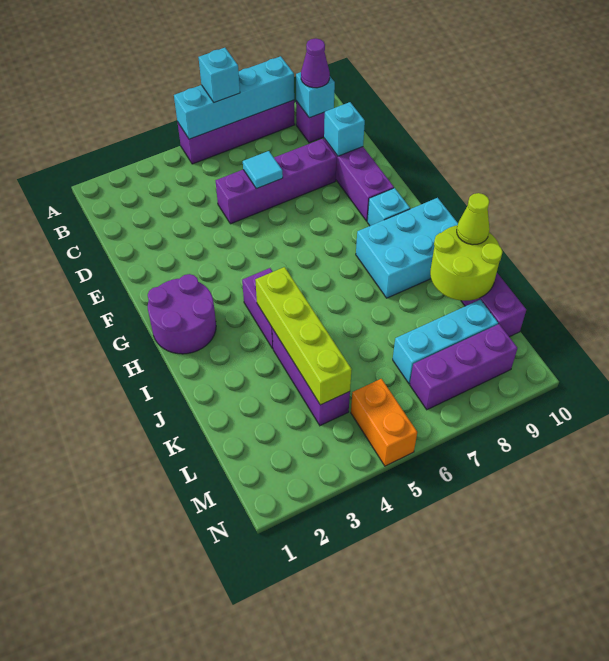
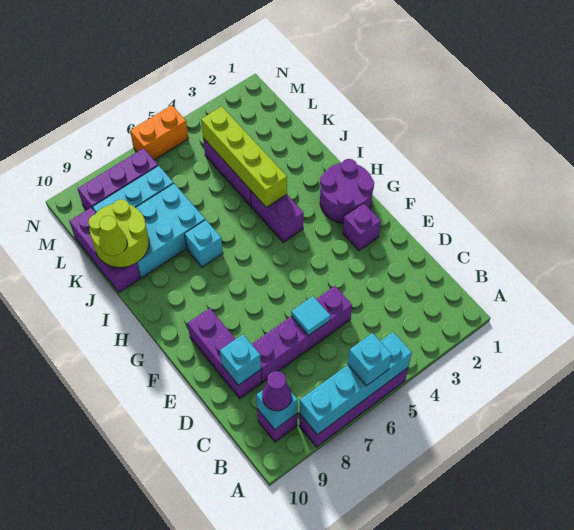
none -> purple brick F2 level 1
cyan brick G9 level 1 -> cyan brick I7 level 1
cyan brick H8:I10 level 1 -> cyan brick J7:K9 level 1
orange brick M5:N5 level 1 -> orange brick N5:N6 level 1

